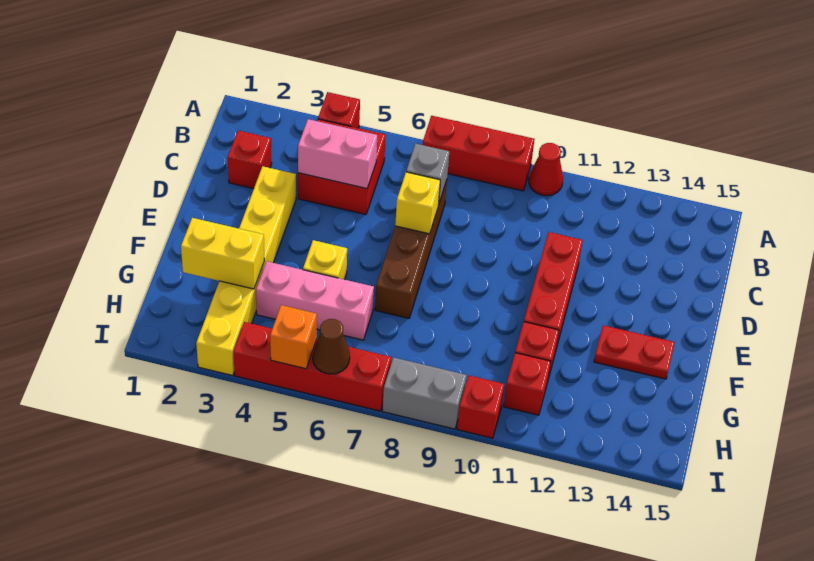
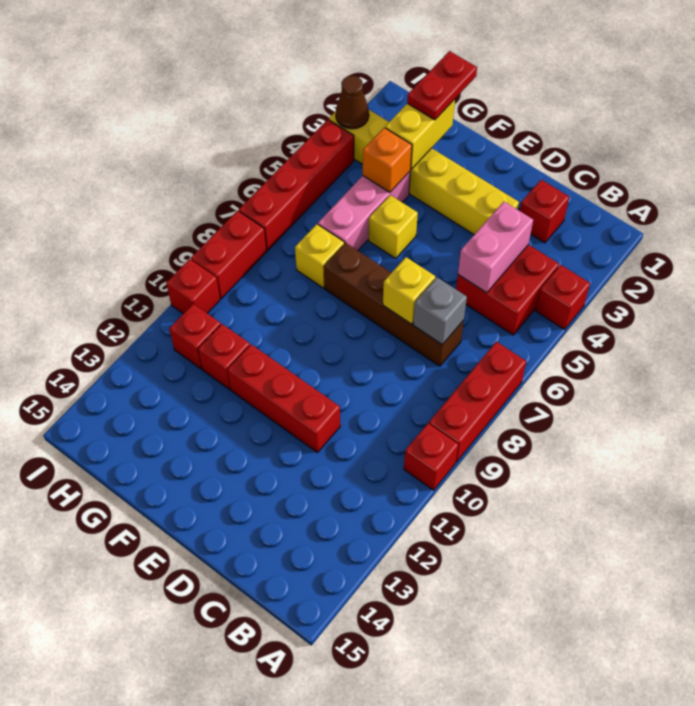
red cone A10 level 1 -> red brick A10 level 1
red plate F13:F14 level 1 -> red plate G1:G2 level 3
none -> yellow brick G7 level 1
orange brick I5 level 2 -> orange brick G4 level 2
brown cone I6 level 2 -> brown cone I3 level 2
grey brick I8:I9 level 1 -> red brick I8:I9 level 1

